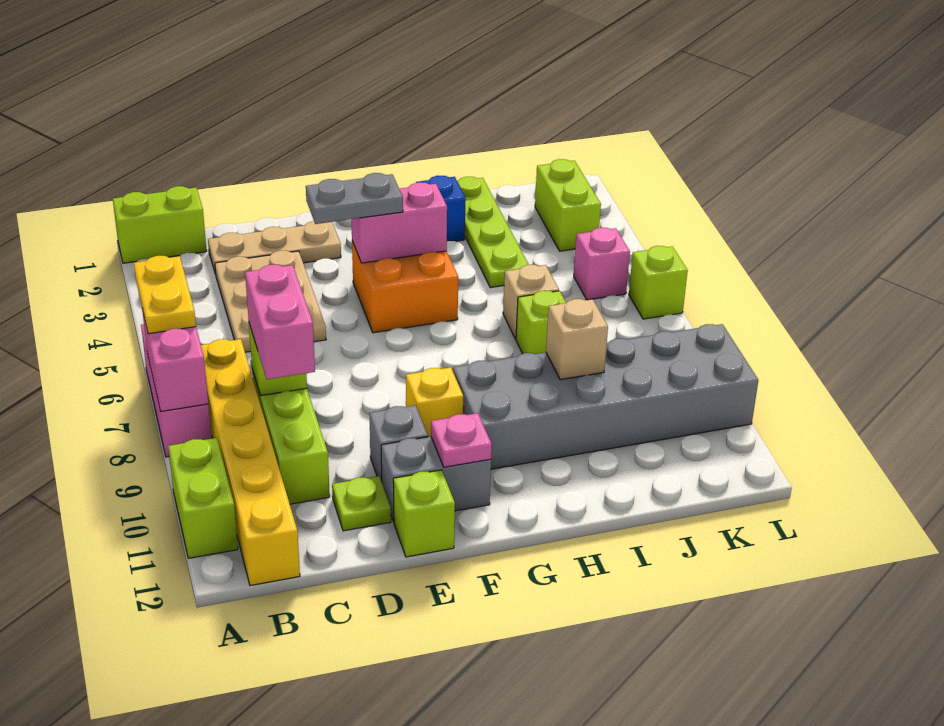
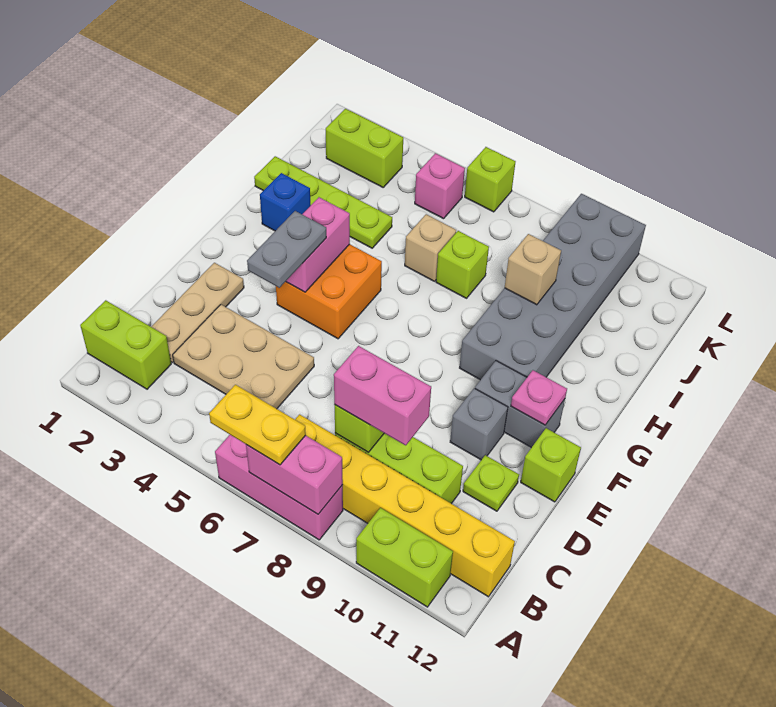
lime brick A1:B1 level 1 -> lime brick B1:B2 level 1
grey brick E11:F11 level 1 -> grey brick F10:F11 level 1
yellow brick F9 level 1 -> none

